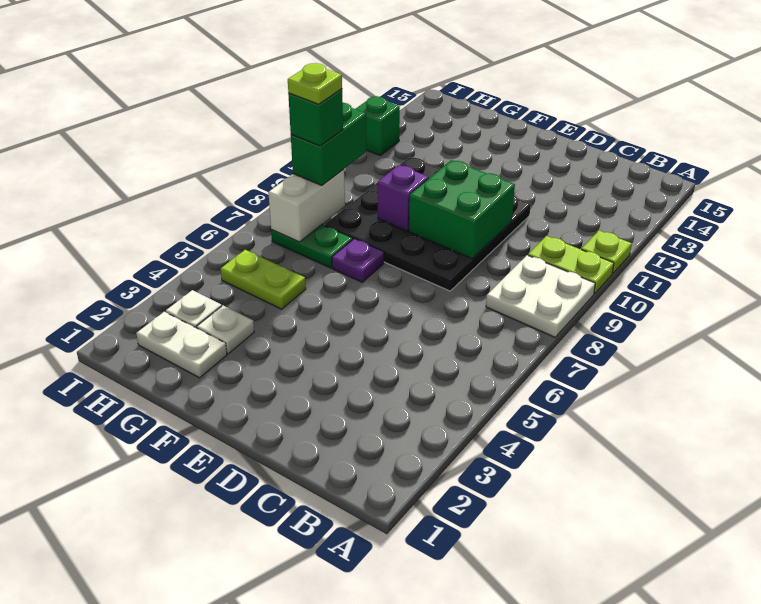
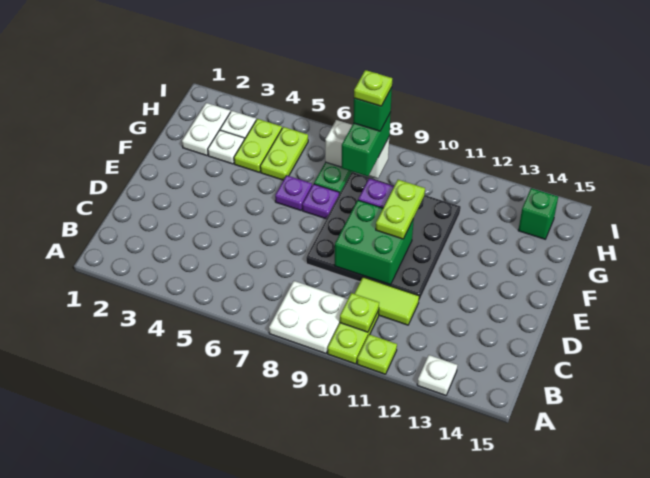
none -> white plate A13 level 1
none -> lime plate B10 level 2
none -> lime tile C10:C11 level 1
none -> lime plate E10:F10 level 3
none -> purple plate F6 level 1
none -> lime plate G4:H4 level 1
green brick H8:H9 level 3 -> green brick G8:H8 level 3
green brick I12 level 1 -> green brick H14 level 1

